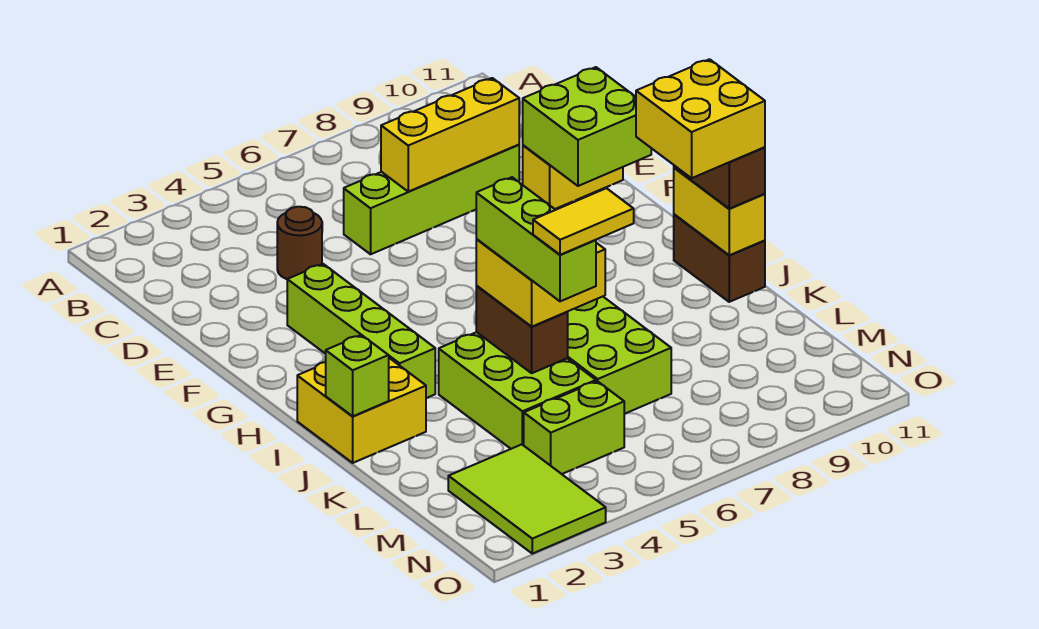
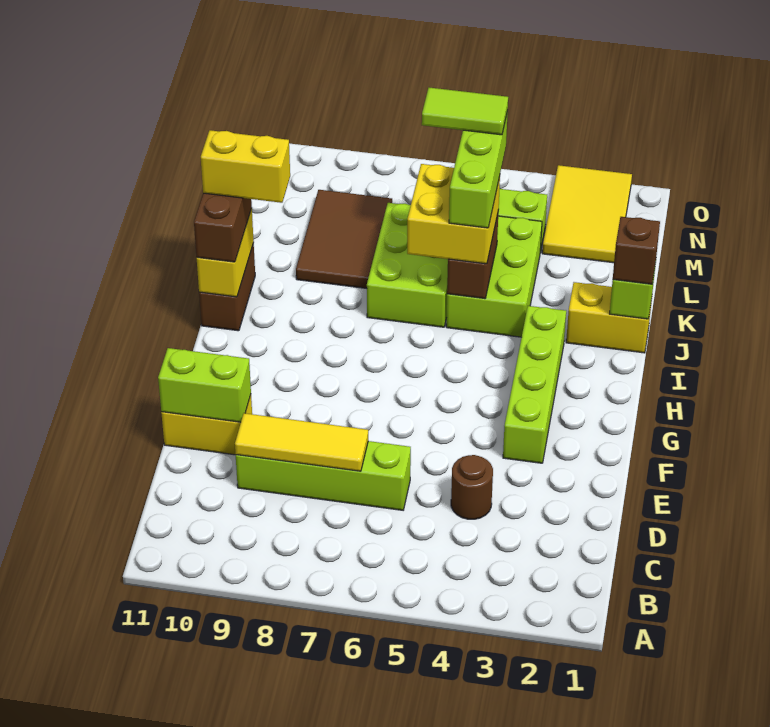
yellow brick D7:D9 level 2 -> yellow tile D7:D9 level 2
lime brick E10:F11 level 2 -> lime brick E10:E11 level 2
yellow brick I1:J2 level 1 -> yellow brick J1:J2 level 1
yellow brick I10:J11 level 4 -> yellow brick J10:J11 level 4
none -> brown brick J1 level 3
none -> brown tile K8:M9 level 1
yellow tile L5:L6 level 5 -> lime tile L5:L6 level 5
lime tile M2:O3 level 1 -> yellow tile M2:O3 level 1

